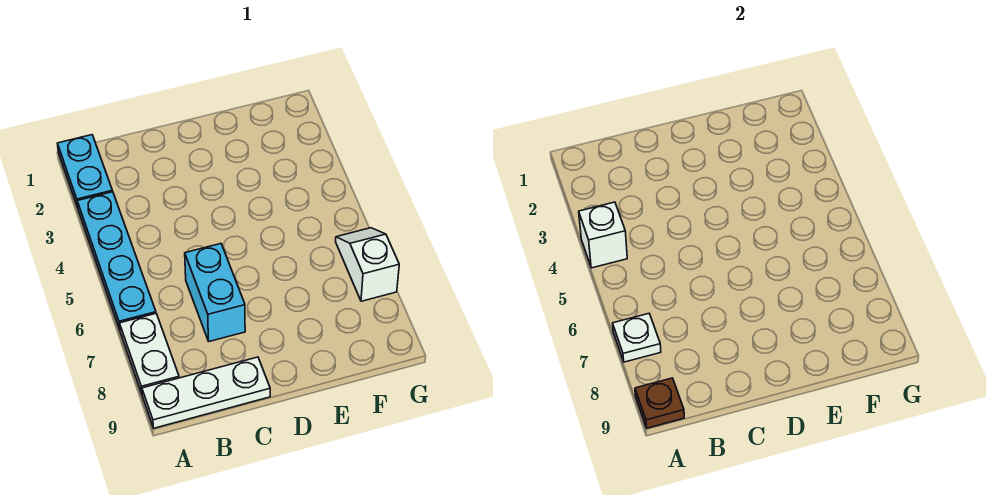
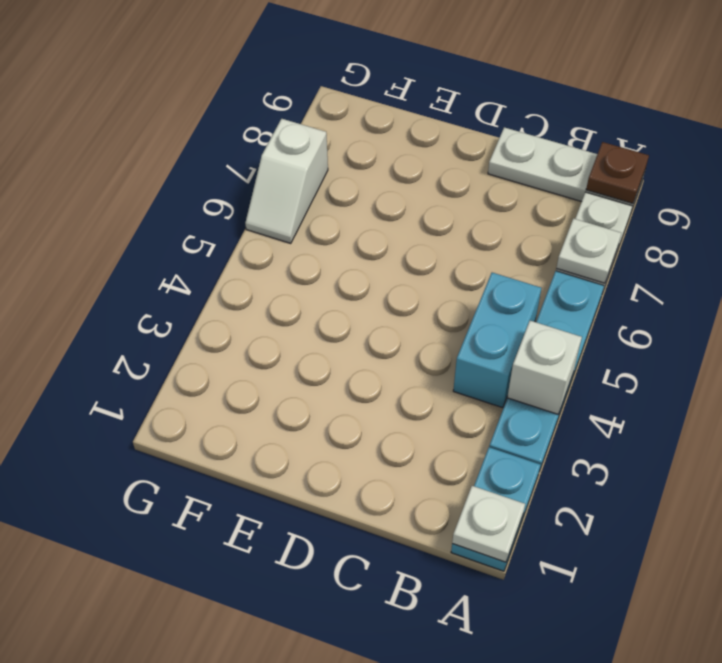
none -> white plate A1 level 2
cyan brick C6:C7 level 1 -> cyan brick B4:B5 level 1

